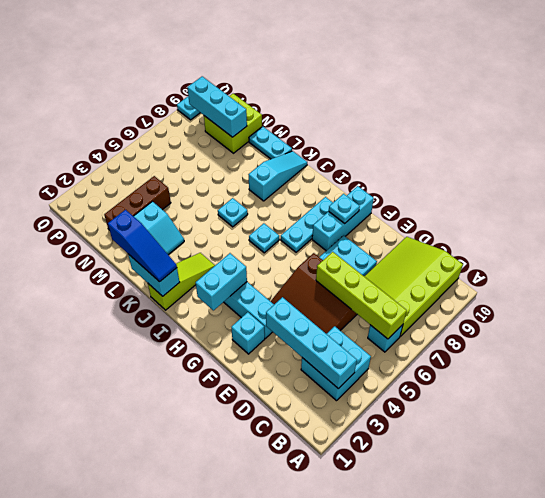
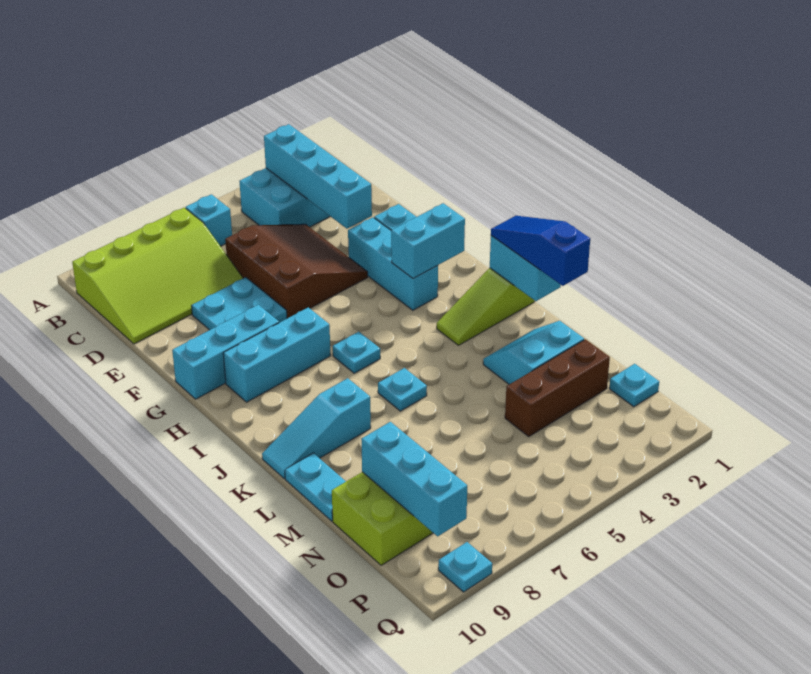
lime brick B6:E6 level 2 -> none
cyan plate G9 level 2 -> cyan plate O1 level 1
cyan plate H7:H9 level 1 -> cyan brick H7:H9 level 1

